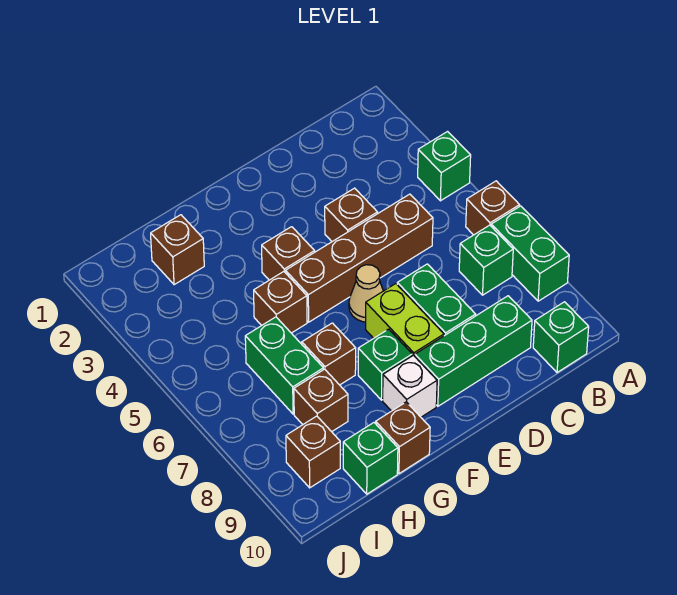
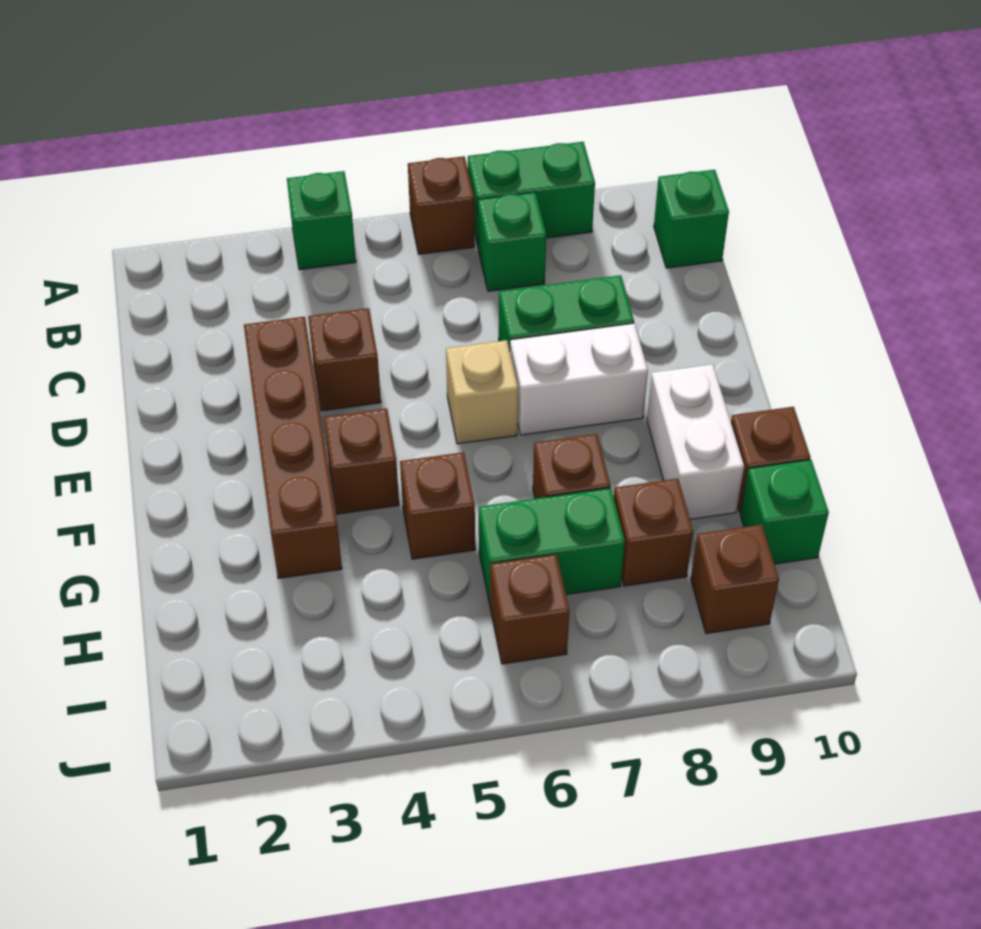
brown brick C5:F5 level 1 -> brown brick D3:G3 level 1
green brick C9:E9 level 1 -> none
tan cone E6 level 1 -> tan brick E6 level 1
lime brick E7:E8 level 1 -> white brick E7:E8 level 1
green brick F8 level 1 -> none
white brick F9 level 1 -> white brick F9:G9 level 1
brown brick H2 level 1 -> brown brick I6 level 1

